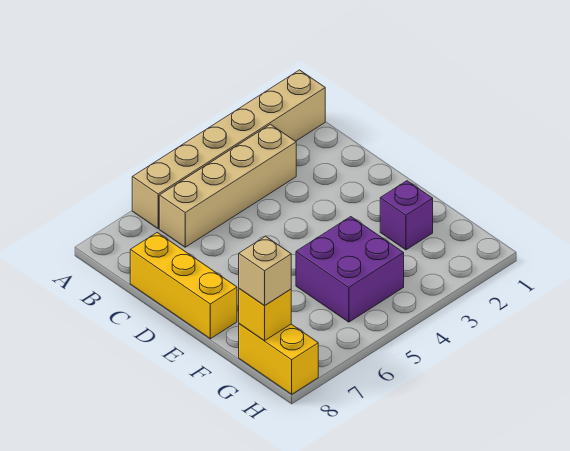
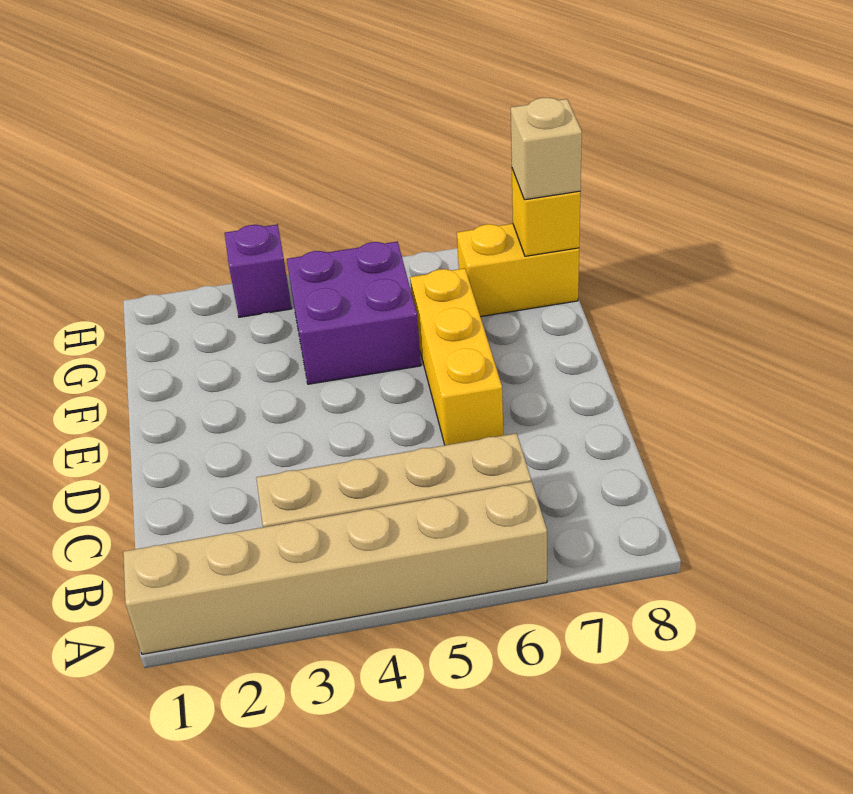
yellow brick C8:E8 level 1 -> yellow brick D6:F6 level 1
purple brick F2 level 1 -> purple brick H3 level 1
yellow brick G8:H8 level 1 -> yellow brick G7:G8 level 1

